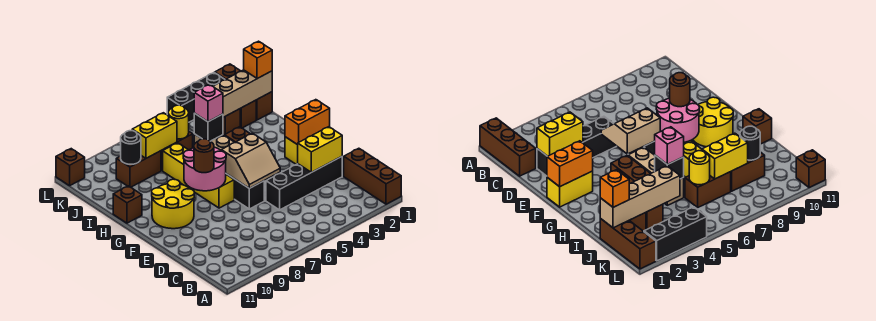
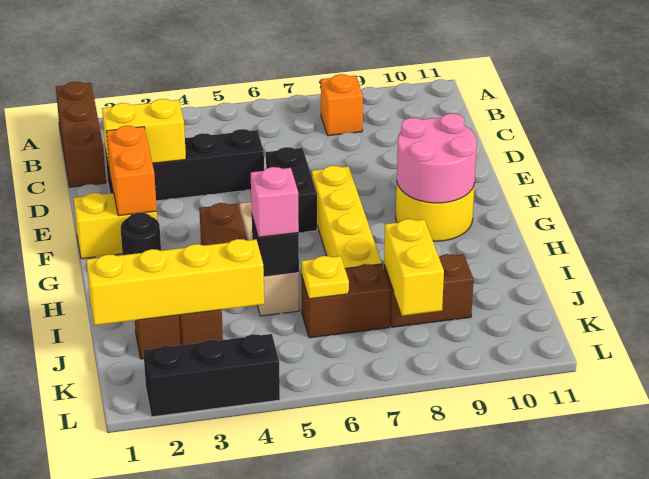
tan slope E5:F6 level 2 top F -> none
orange brick F1:F2 level 2 -> orange brick E2:F2 level 2
pink round brick F7:G8 level 2 -> pink round brick F9:G10 level 2
brown round brick F8 level 3 -> none
brown brick H11 level 1 -> none
brown brick J1:L1 level 1 -> none
tan brick J1:J4 level 2 -> yellow brick J1:J4 level 2
orange brick J1 level 3 -> orange brick B8 level 1
yellow round brick J6 level 2 -> yellow plate J6 level 2
yellow brick J7:J8 level 2 -> yellow brick J8:K8 level 2
black round brick J9 level 2 -> black round brick G2 level 1
brown brick L11 level 1 -> none

